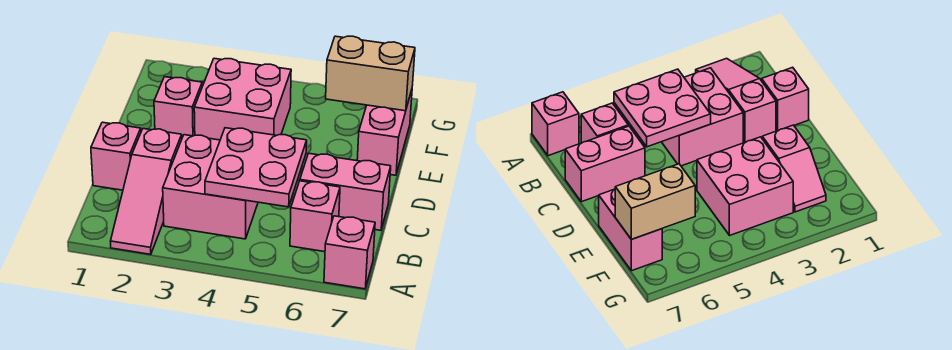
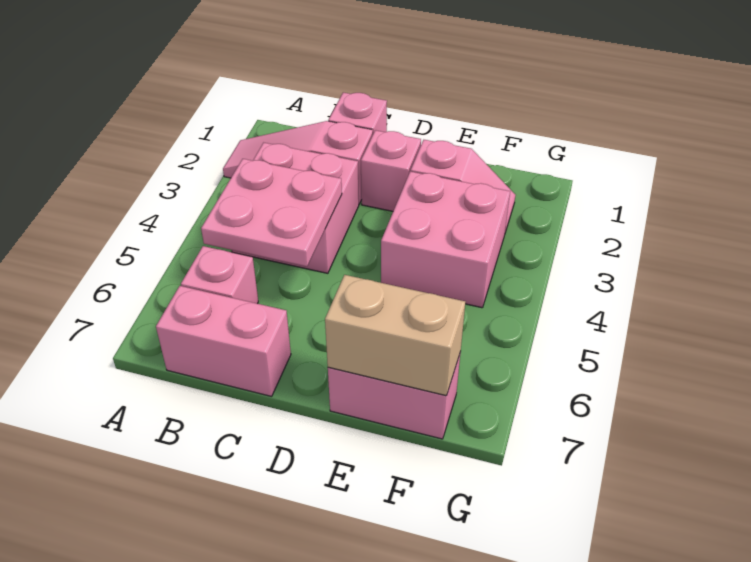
pink brick A7 level 1 -> pink brick D2 level 1
pink brick C6:C7 level 1 -> pink brick B7:C7 level 1
tan brick F6:F7 level 2 -> tan brick E7:F7 level 2

